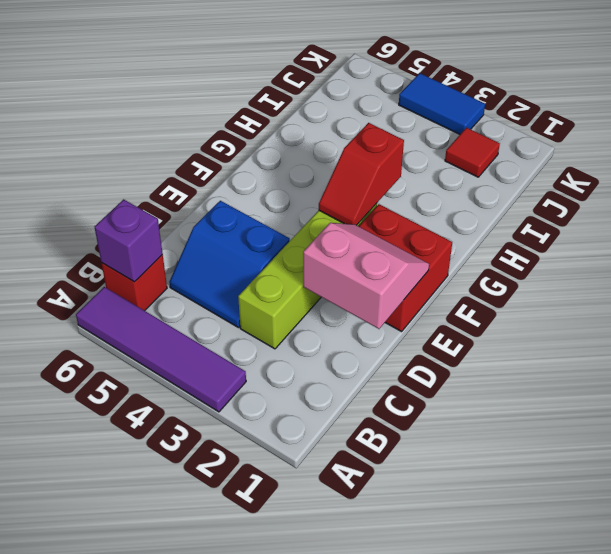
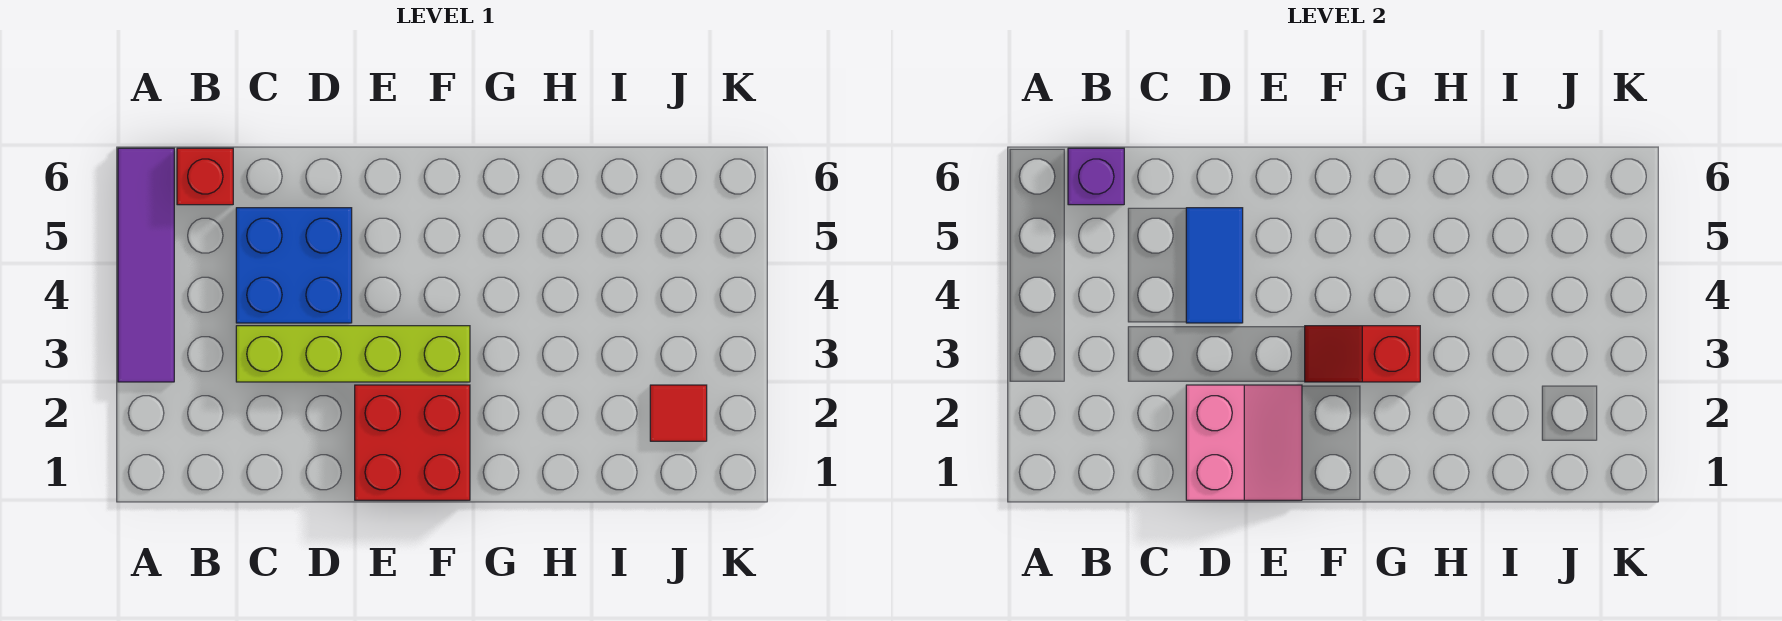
blue slope C4:D5 level 1 top D -> blue brick C4:D5 level 1
blue tile K3:K4 level 1 -> blue tile D4:D5 level 2

